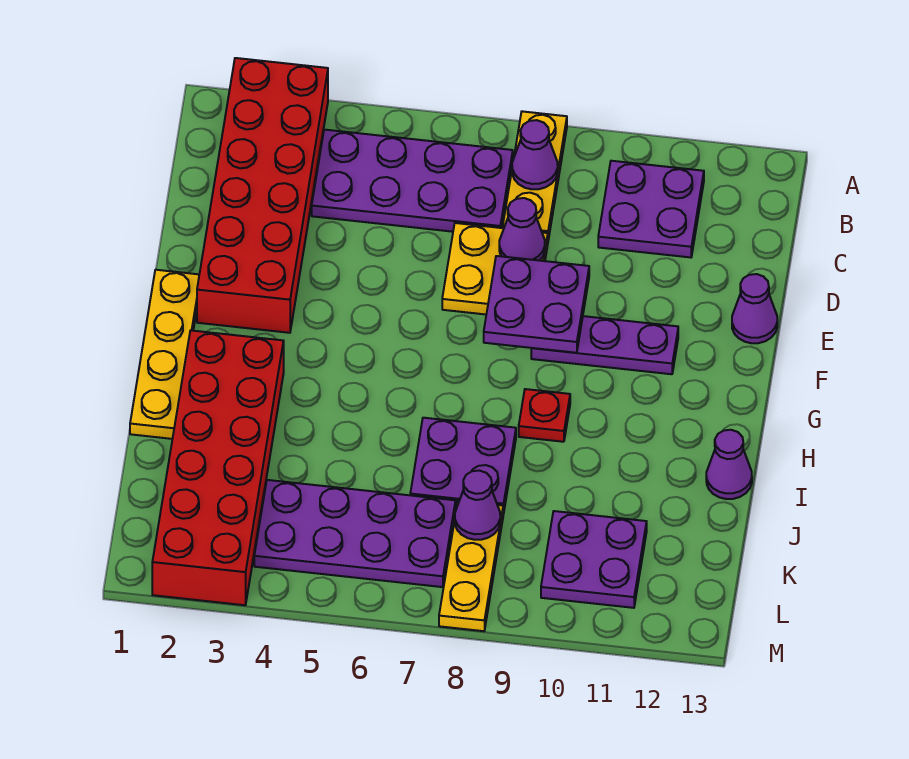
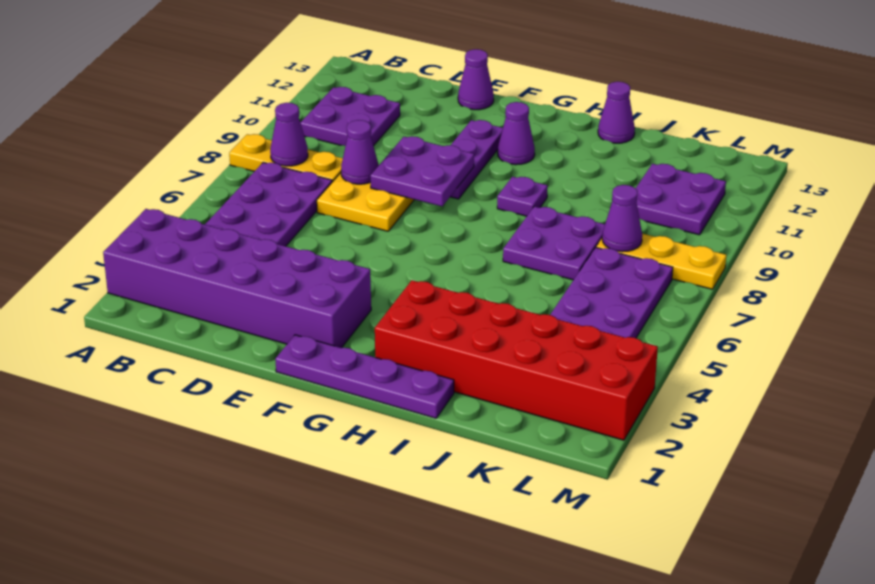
red brick A2:F3 level 1 -> purple brick A2:F3 level 1
yellow plate F1:I1 level 1 -> purple plate F1:I1 level 1
none -> purple cone G11 level 1
red plate H9 level 1 -> purple plate H9 level 1

